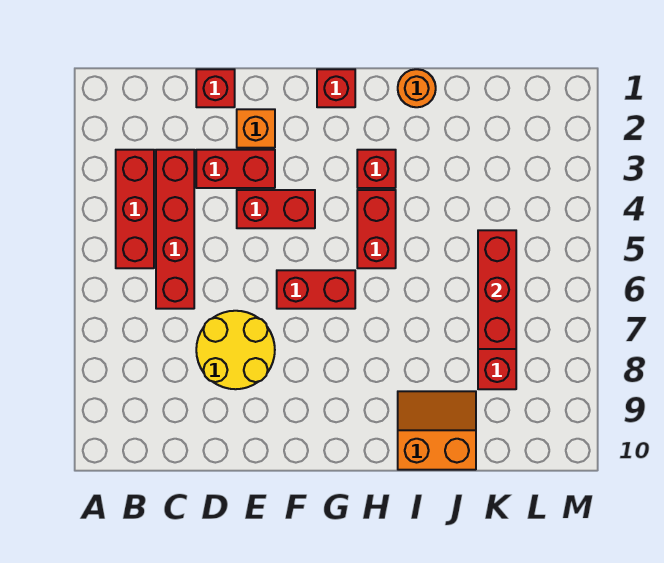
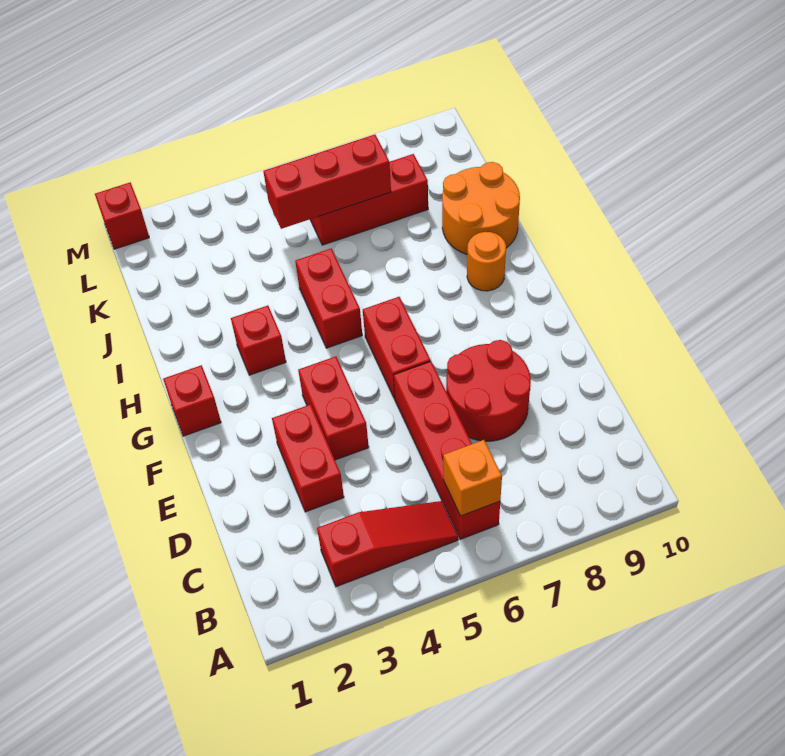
red brick B3:B5 level 1 -> red slope B3:B5 level 1 top 3
red brick C3:C6 level 1 -> red brick B6:E6 level 1
red brick D1 level 1 -> red brick M1 level 1
yellow round brick D7:E8 level 1 -> red round brick D7:E8 level 1
orange brick E2 level 1 -> orange brick B6 level 2
red brick H4:H5 level 1 -> red brick H5:I5 level 1
orange round brick I1 level 1 -> orange round brick H9 level 1
orange slope I9:J10 level 1 top 10 -> orange round brick I9:J10 level 1

